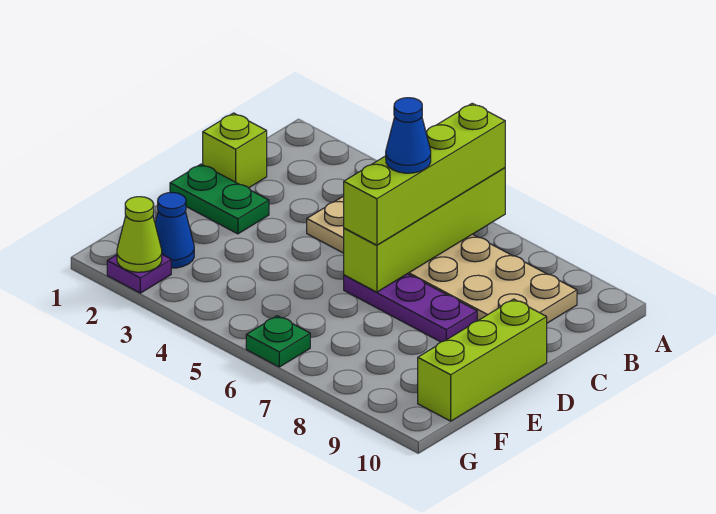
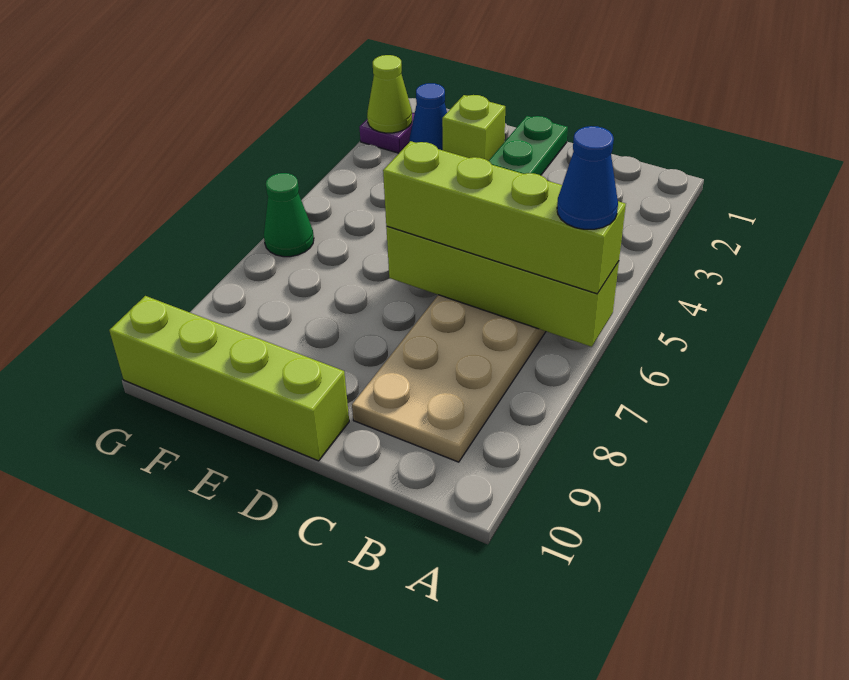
lime brick C1 level 1 -> lime brick E2 level 1
blue cone C6 level 4 -> blue cone A6 level 4
purple plate D6:D8 level 1 -> none
lime brick D10:F10 level 1 -> lime brick D10:G10 level 1
green plate G6 level 1 -> green cone G6 level 1

